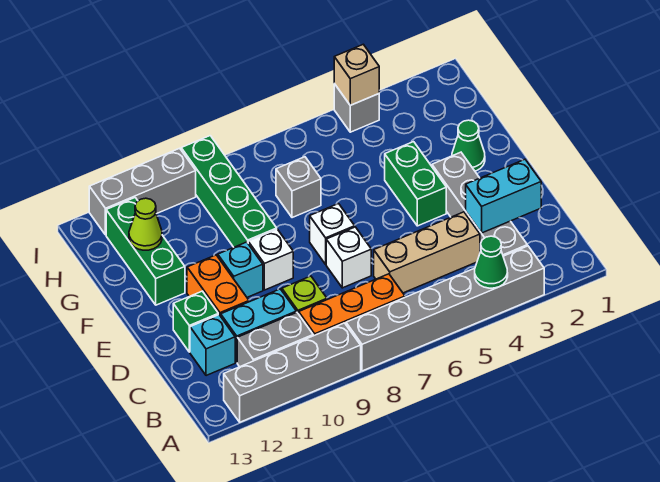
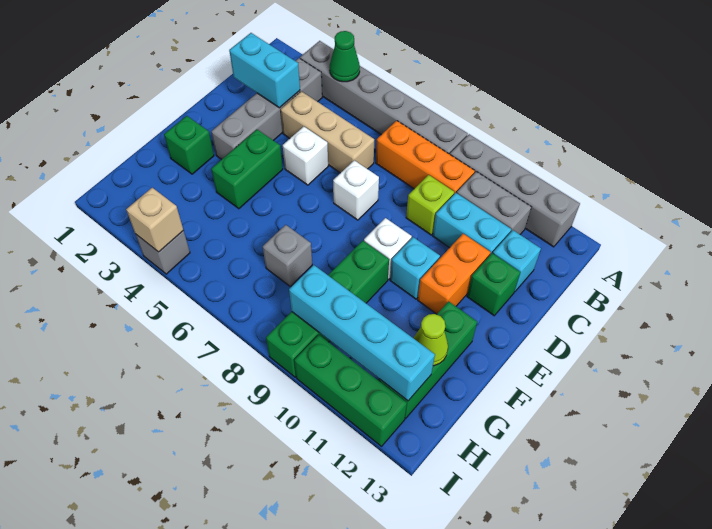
white brick E7 level 1 -> white brick D5 level 1
green cone F2 level 1 -> green brick F2 level 1
none -> cyan brick H9:H12 level 2
grey brick I10:I12 level 1 -> green brick I10:I12 level 1

